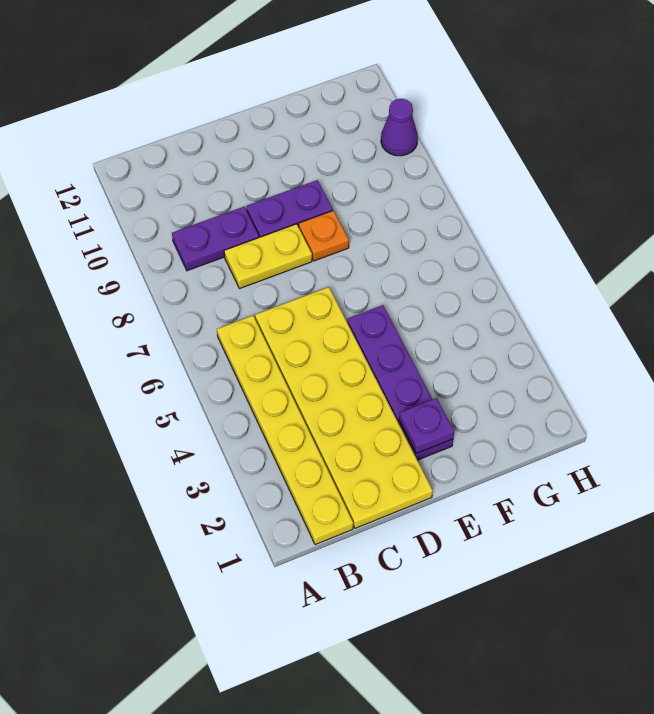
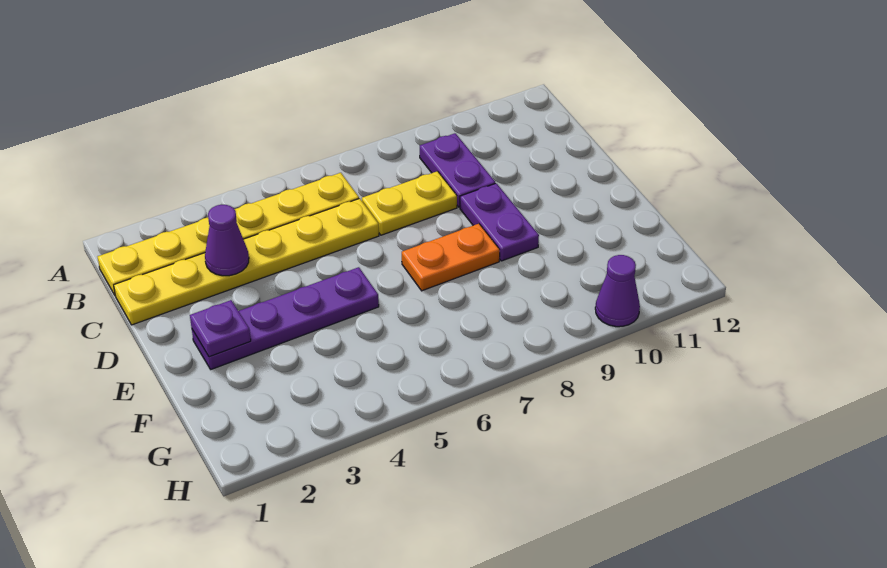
yellow plate C1:D6 level 1 -> yellow plate C1:C6 level 1
none -> purple cone C3 level 2
yellow plate C8:D8 level 1 -> yellow plate C7:C8 level 1
orange plate E8 level 1 -> orange plate E7:E8 level 1

